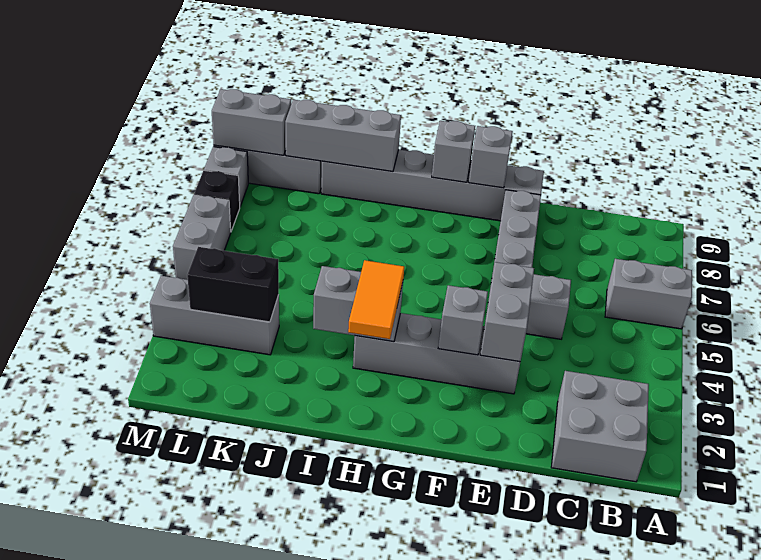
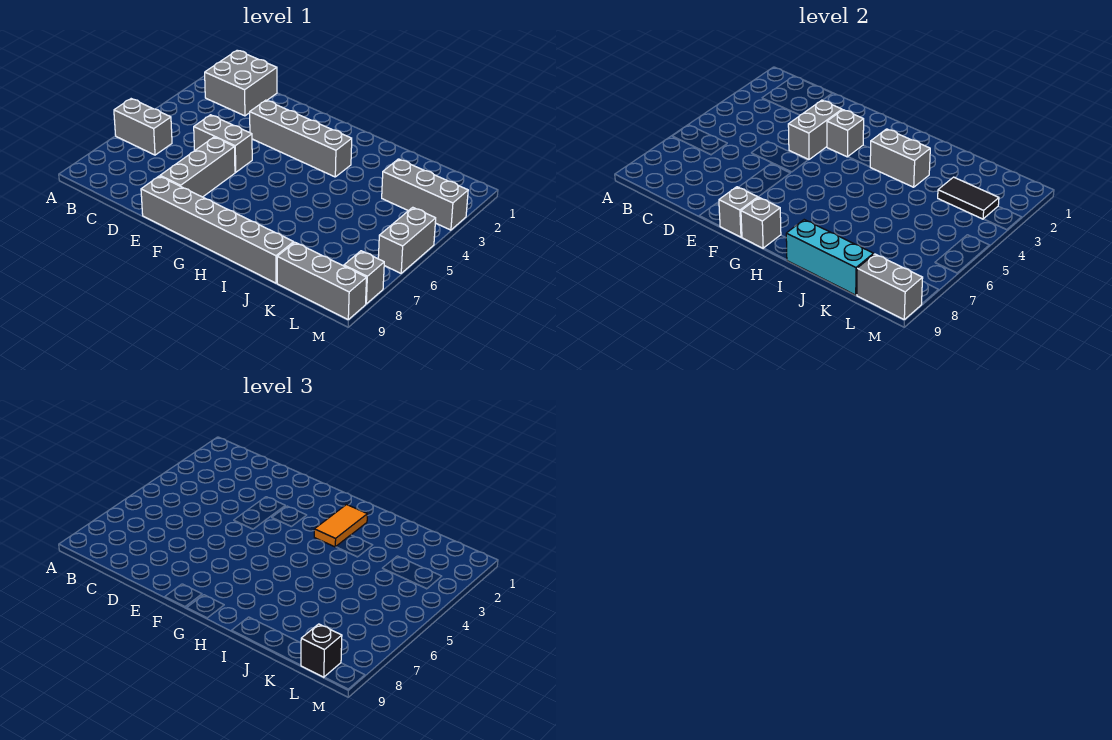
grey brick I9:K9 level 2 -> cyan brick I9:K9 level 2
black brick K3:L3 level 2 -> black tile K3:L3 level 2
black brick M7 level 1 -> black brick L9 level 3

